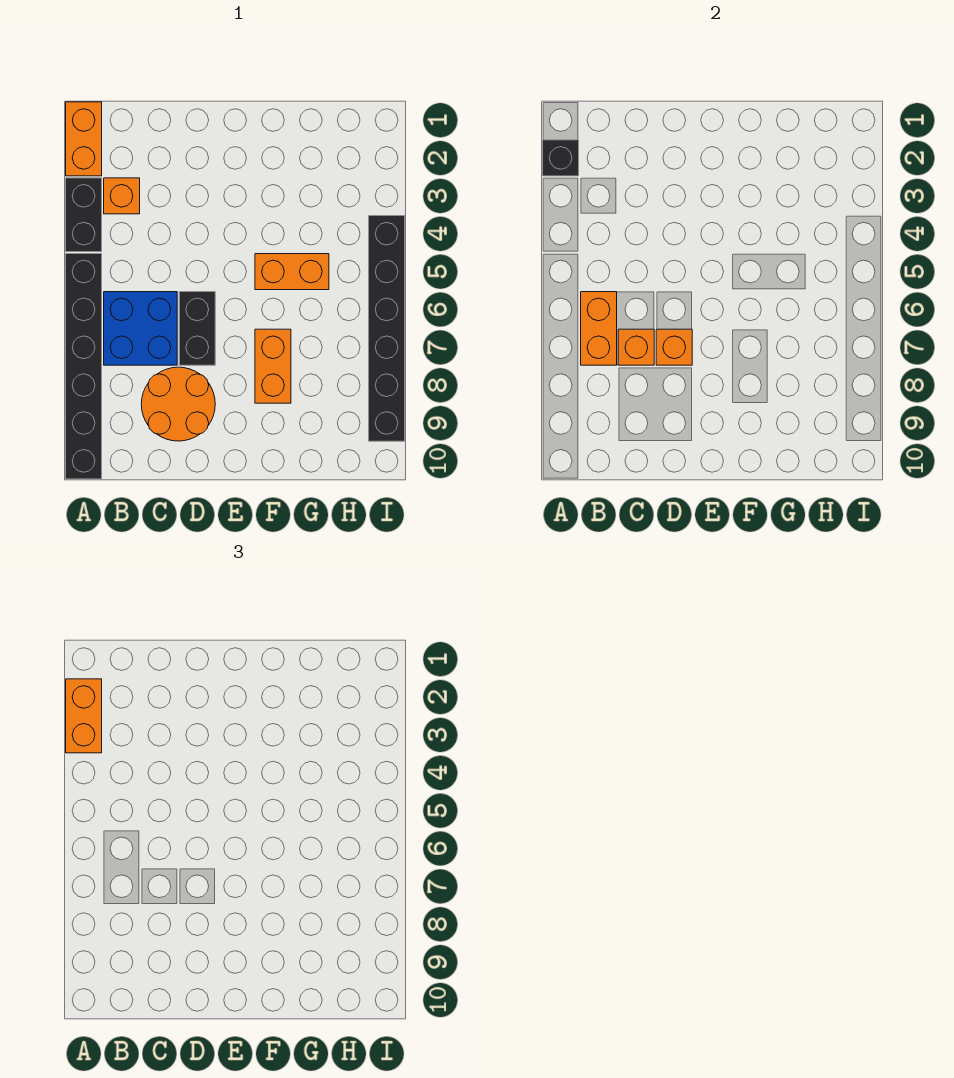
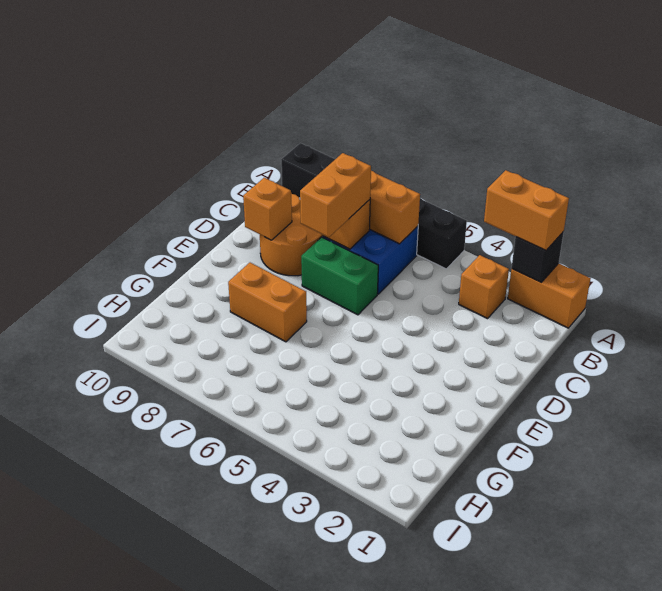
black brick A3:A4 level 1 -> none
black brick D6:D7 level 1 -> green brick D6:D7 level 1
orange brick D7 level 2 -> orange brick D9 level 2
orange brick F5:G5 level 1 -> orange brick C7:D7 level 3
black brick I4:I9 level 1 -> none

